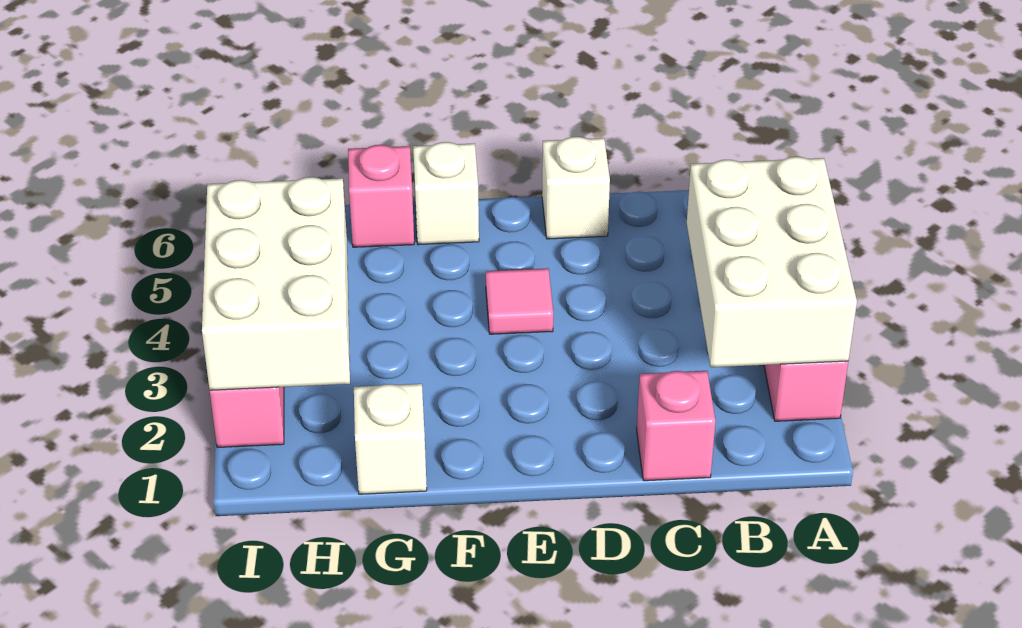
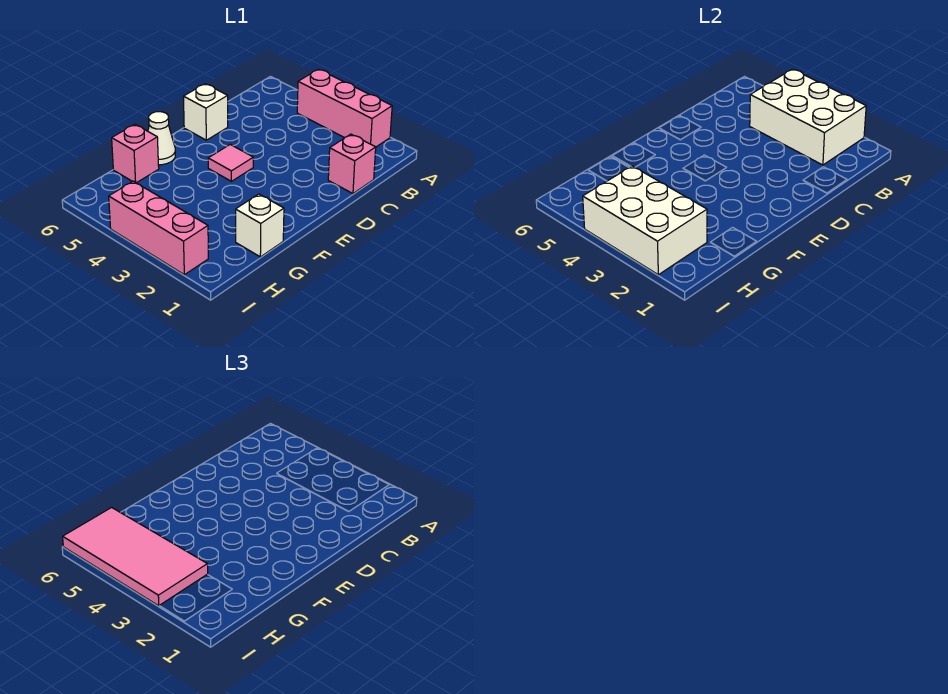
white brick F6 level 1 -> white cone F6 level 1
none -> pink tile H3:I6 level 3

